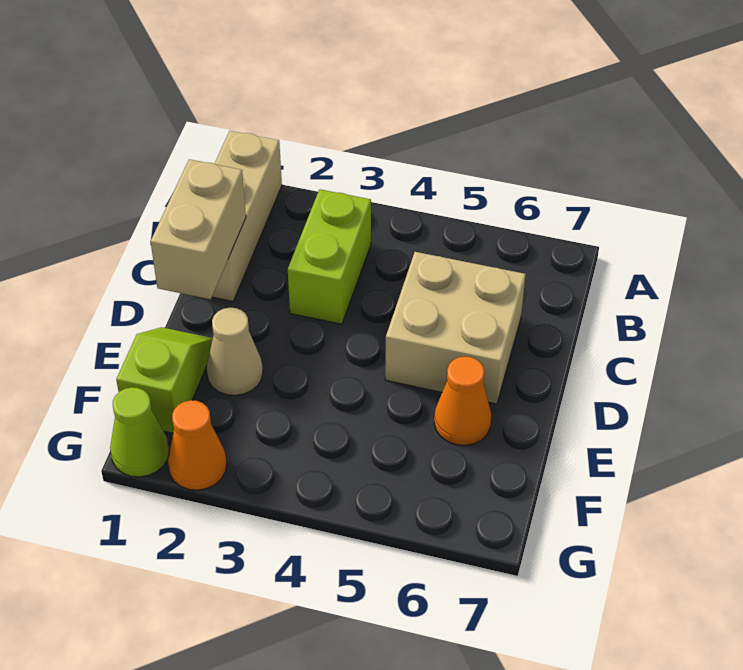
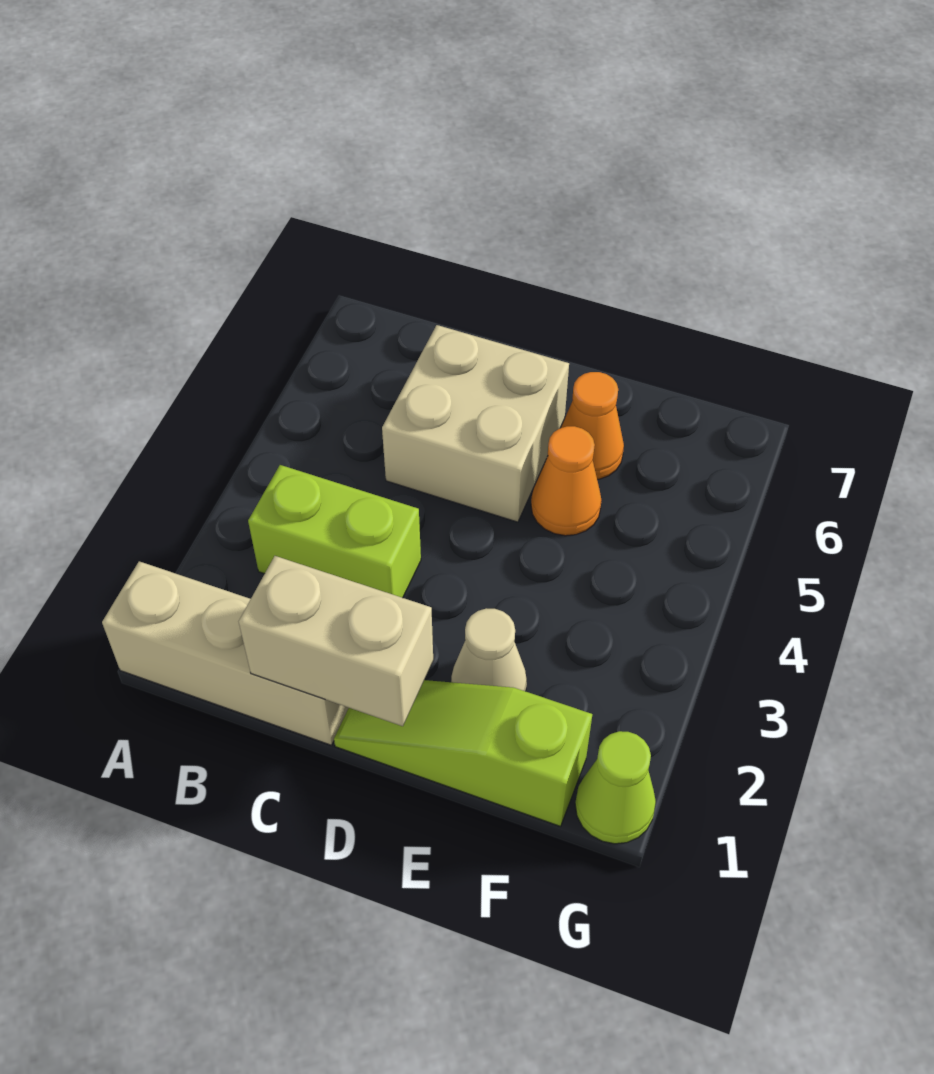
lime slope E1:F1 level 1 top F -> lime slope D1:F1 level 1 top F
orange cone G2 level 1 -> orange cone E5 level 1

